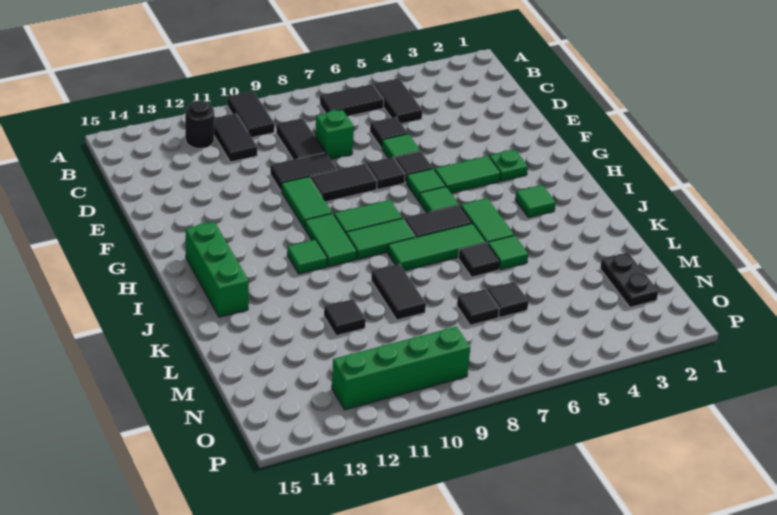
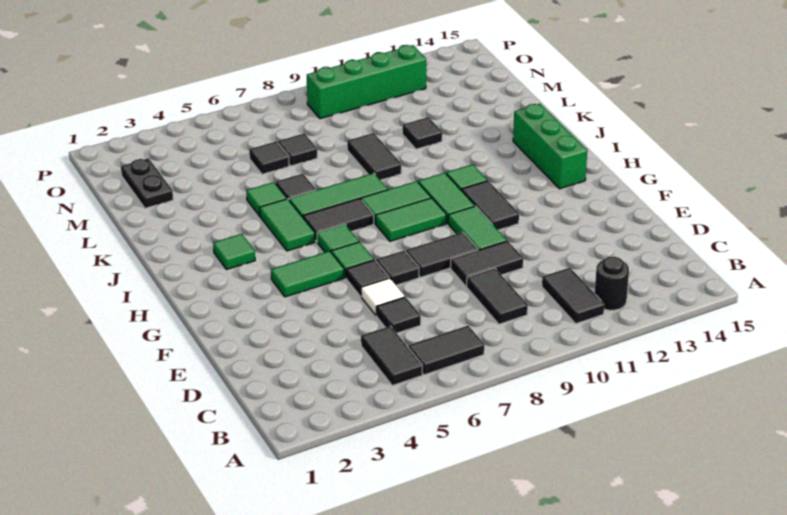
black tile A10:B10 level 1 -> black tile G11:H11 level 1
green brick D8 level 1 -> none
green tile E6 level 1 -> white tile E6 level 1
green plate G3 level 1 -> none

